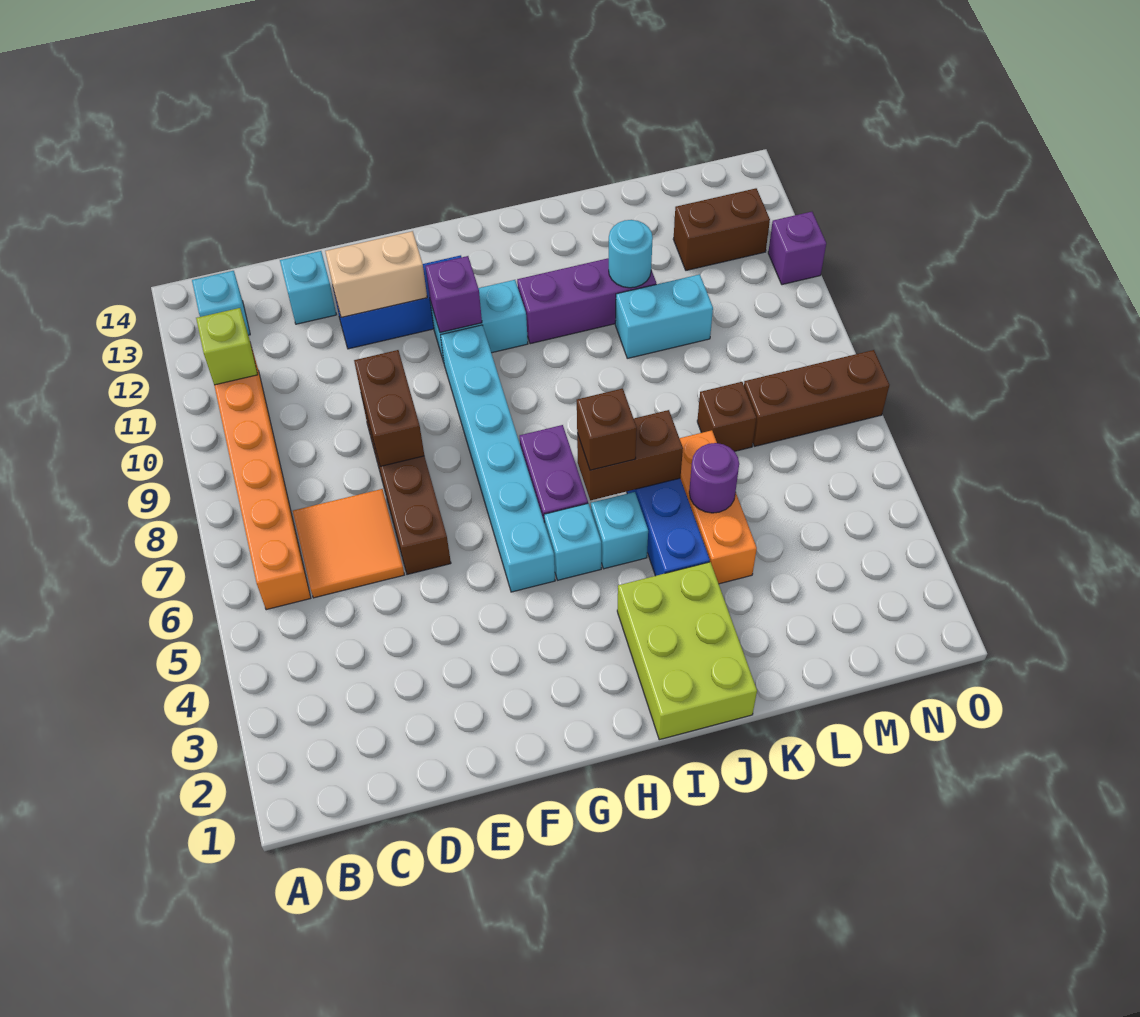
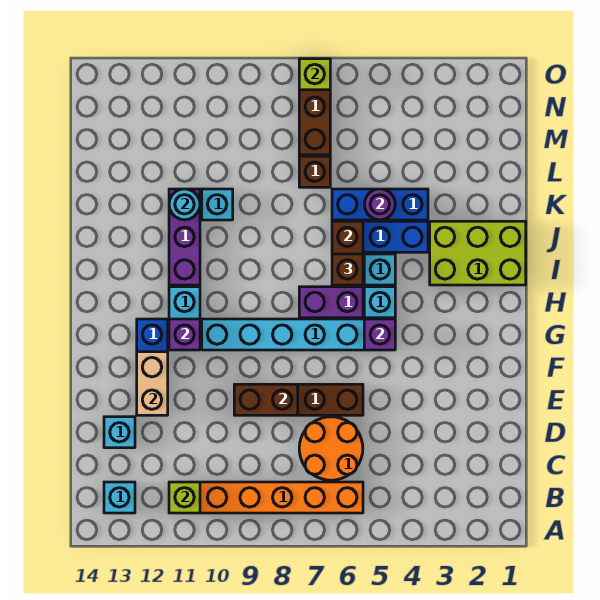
orange tile C6:D7 level 1 -> orange round brick C6:D7 level 1
orange brick K4:K6 level 1 -> blue brick K4:K6 level 1
cyan brick K10:L10 level 1 -> cyan brick K10 level 1
brown brick M12:N12 level 1 -> none
none -> lime brick O7 level 2
purple brick O11 level 1 -> purple brick G5 level 2

